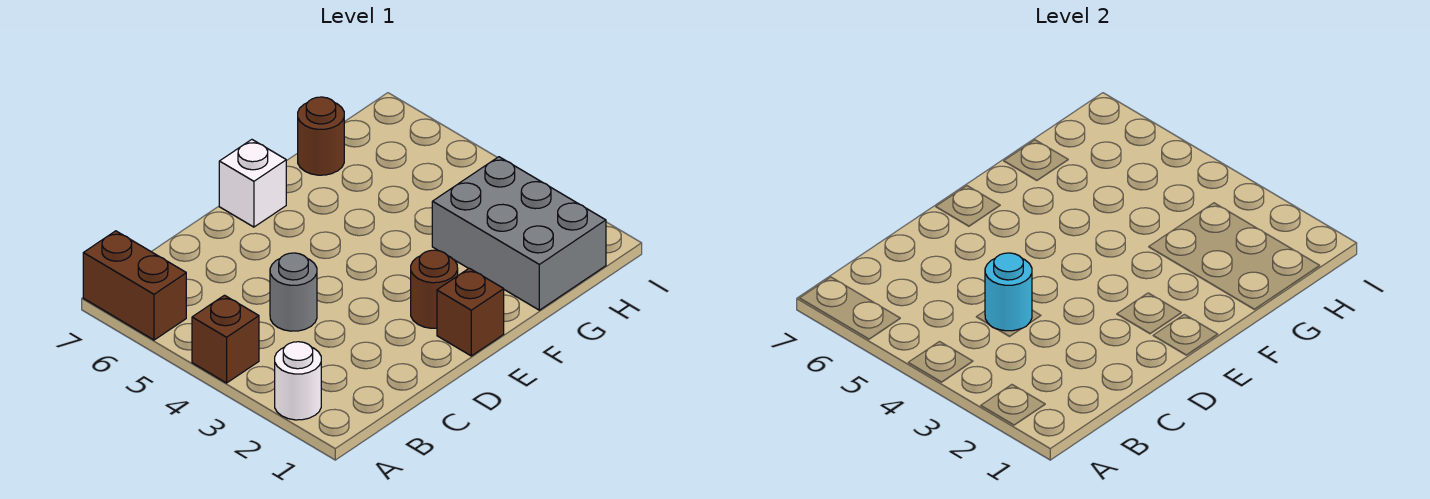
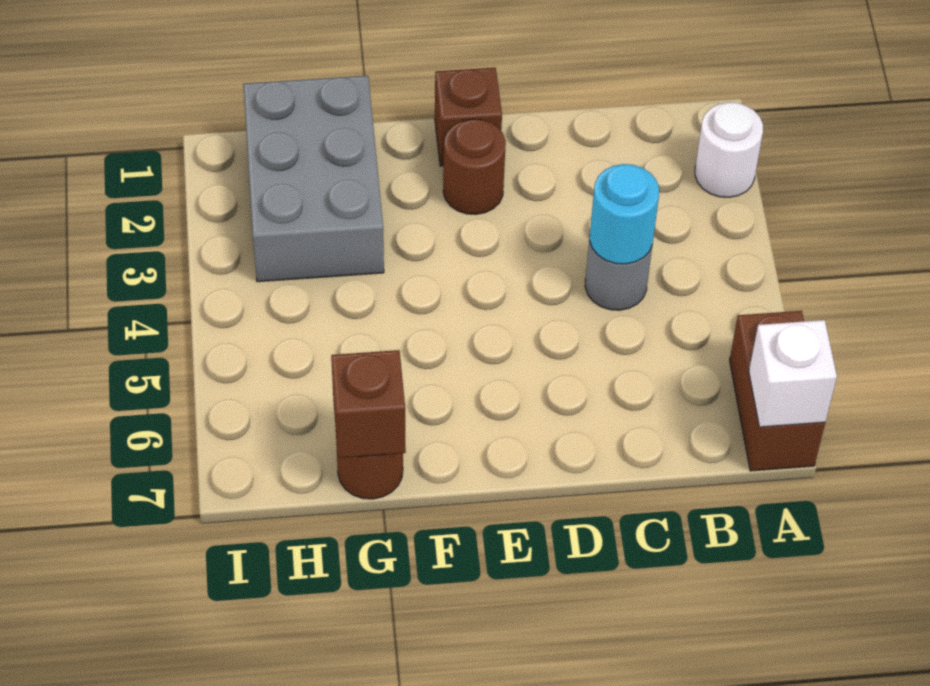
brown brick A4 level 1 -> brown brick G7 level 2
white brick E7 level 1 -> white brick A7 level 2

